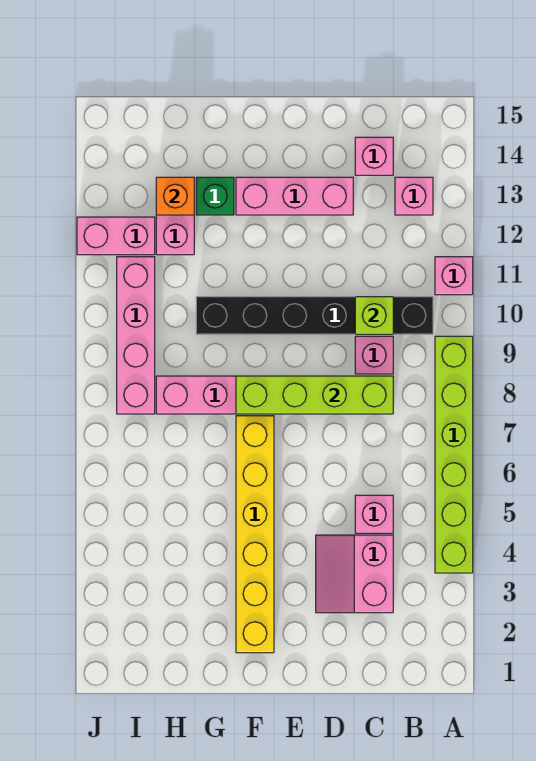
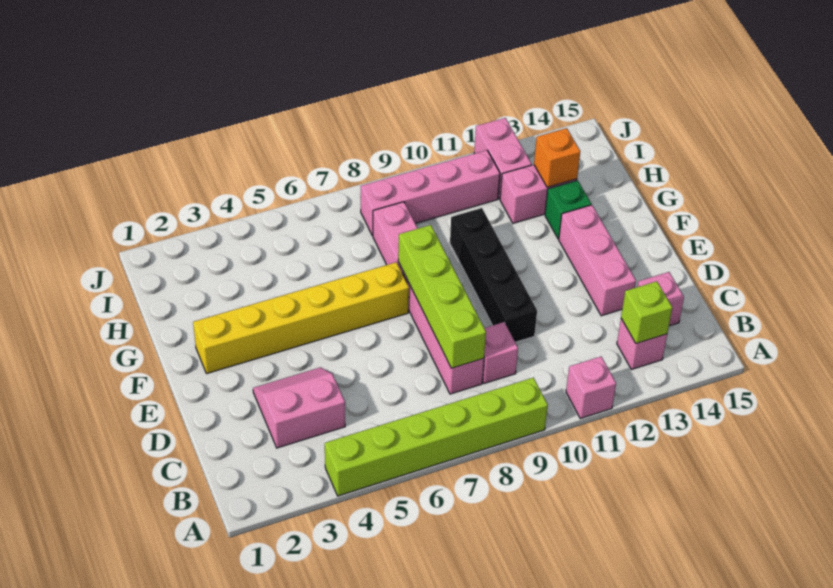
black brick B10:G10 level 1 -> black brick D10:G10 level 1
pink brick C5 level 1 -> none
lime brick C10 level 2 -> lime brick B13 level 2

